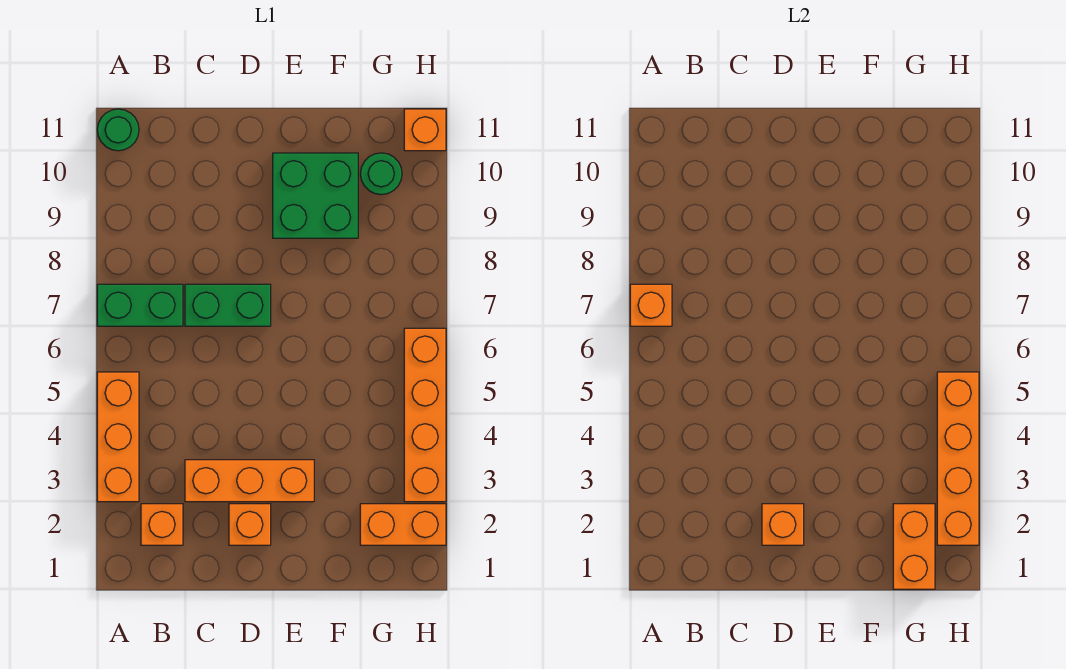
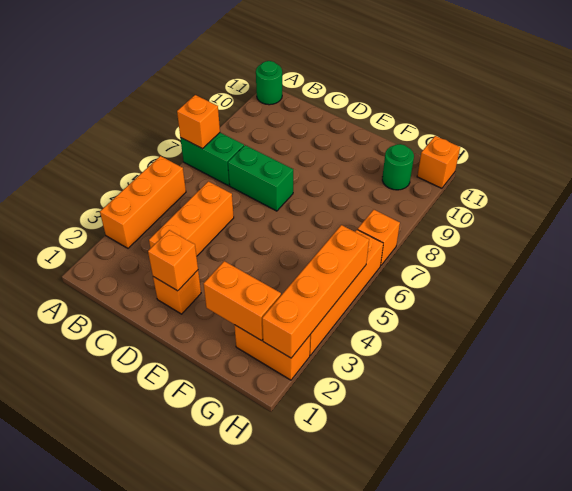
orange brick B2 level 1 -> orange brick H7 level 1
orange brick C3:E3 level 1 -> orange brick C3:C5 level 1
green brick E9:F10 level 1 -> none
orange brick G1:G2 level 2 -> orange brick F2:G2 level 2

